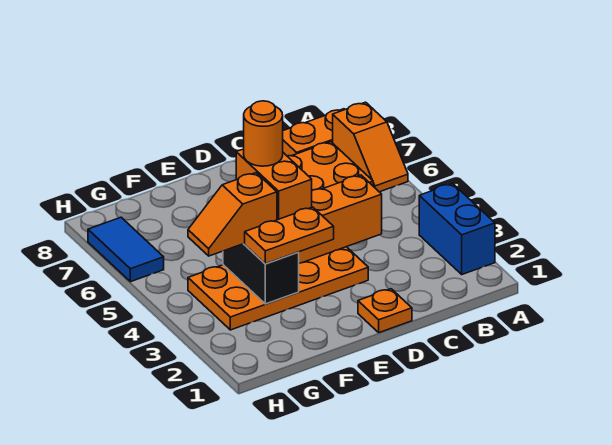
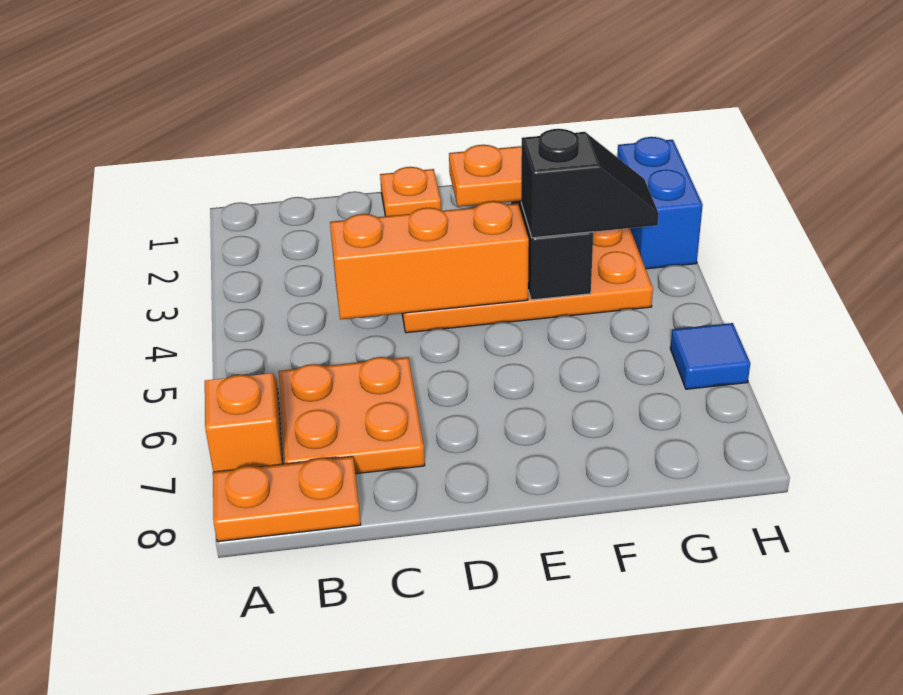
blue brick A2:A3 level 1 -> blue brick H2:H3 level 1
orange brick E4:E5 level 3 -> none
orange round brick E5 level 4 -> none
orange slope F4:G4 level 3 top F -> black slope F4:G4 level 3 top F
blue tile H6:H7 level 1 -> blue tile H6 level 1

